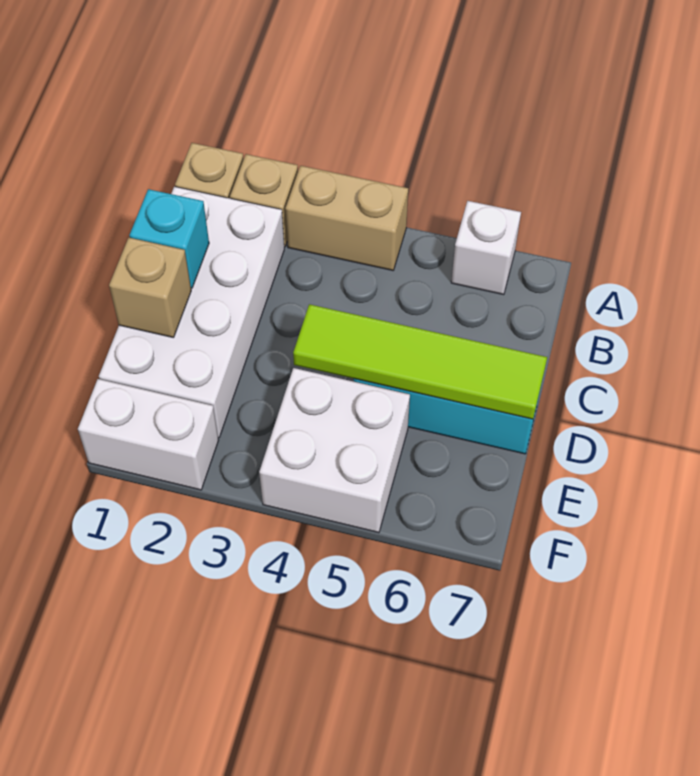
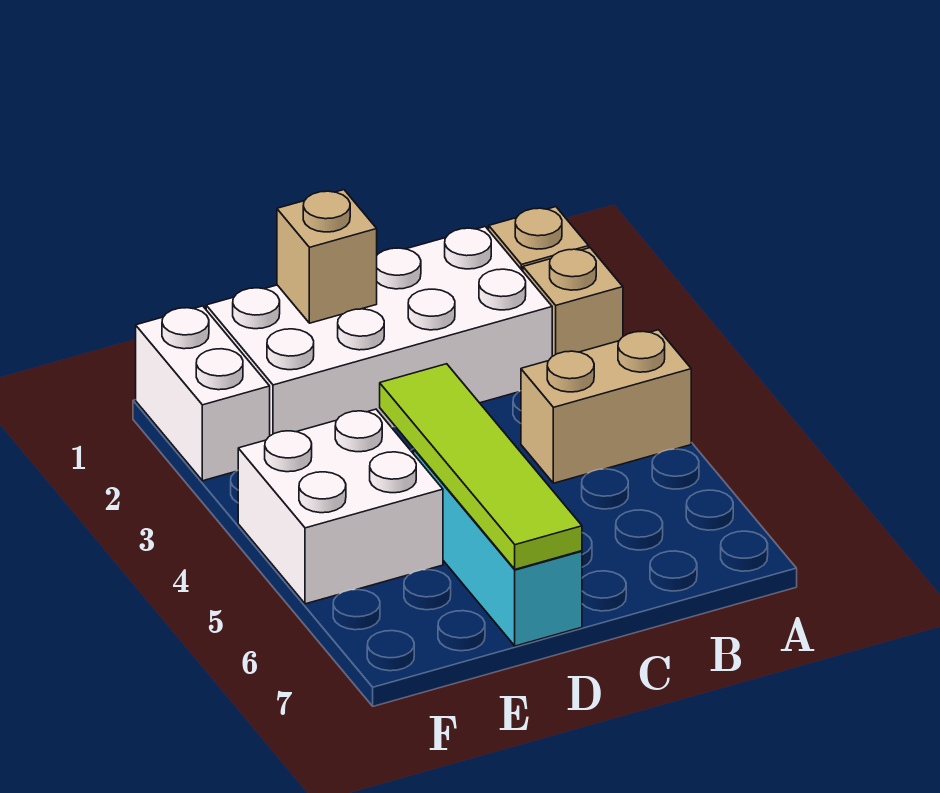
tan brick A3:A4 level 1 -> tan brick A4:B4 level 1
white brick A6 level 1 -> none
cyan brick C1 level 2 -> none

